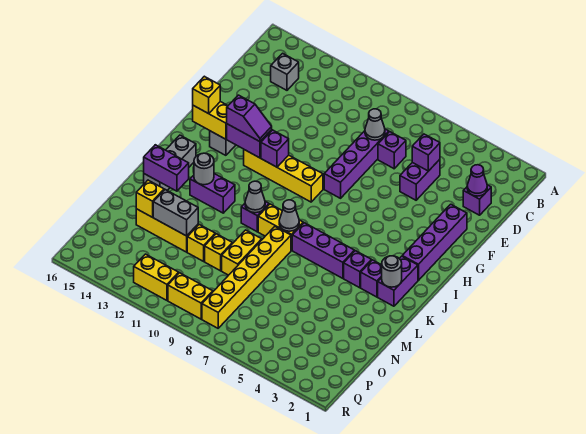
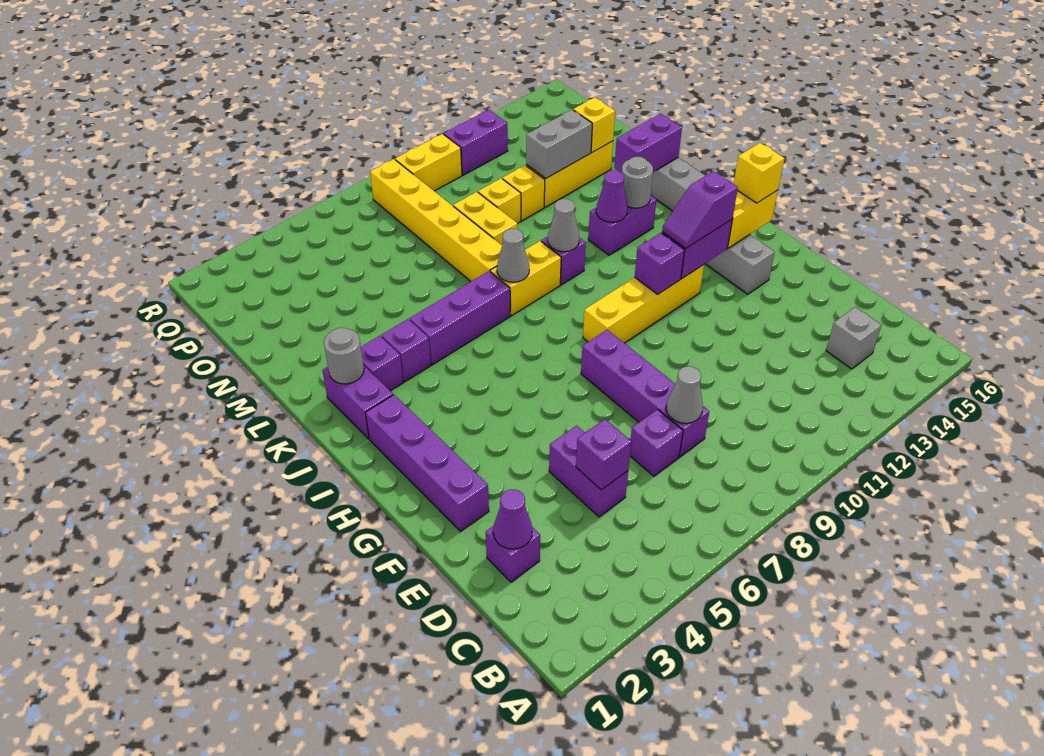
none -> purple cone K12 level 2
yellow brick Q11:Q12 level 1 -> purple brick Q11:Q12 level 1

